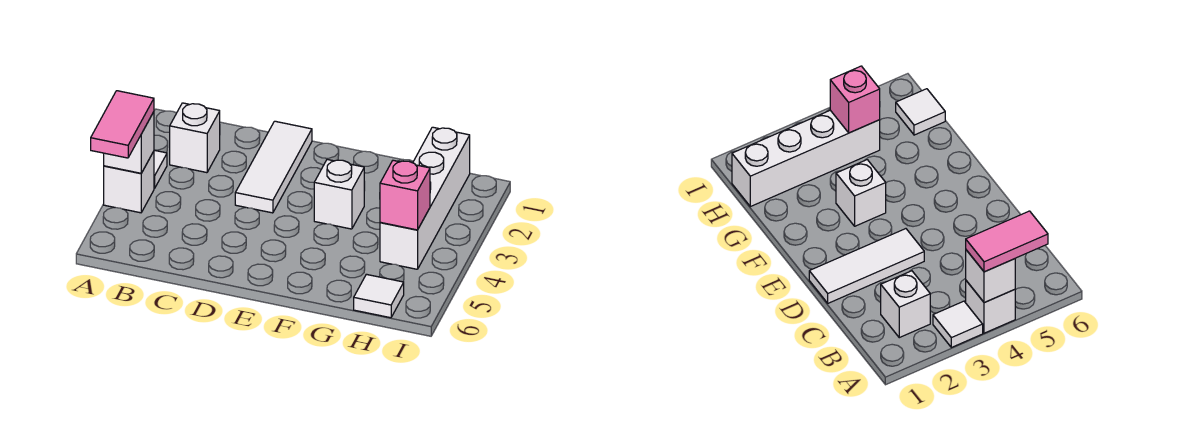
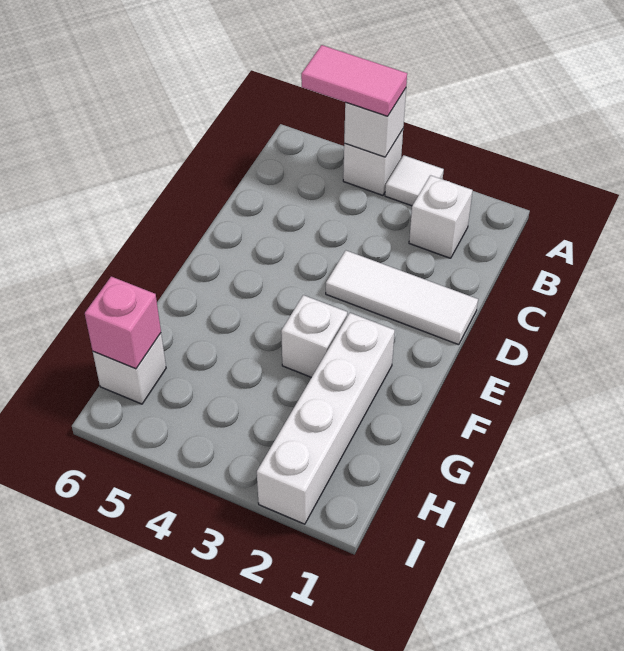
white brick H1:H4 level 1 -> white brick F2:I2 level 1
pink brick H4 level 2 -> pink brick H6 level 2
white tile H6 level 1 -> white brick H6 level 1

